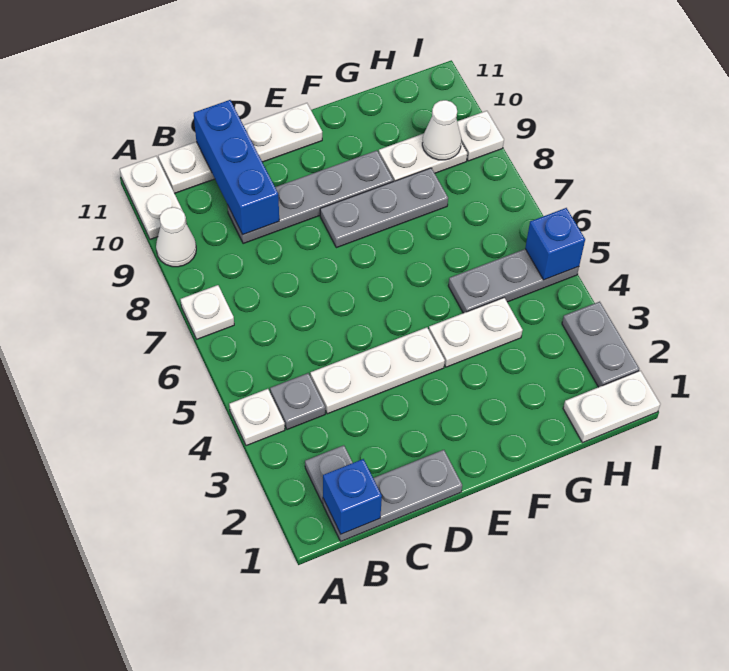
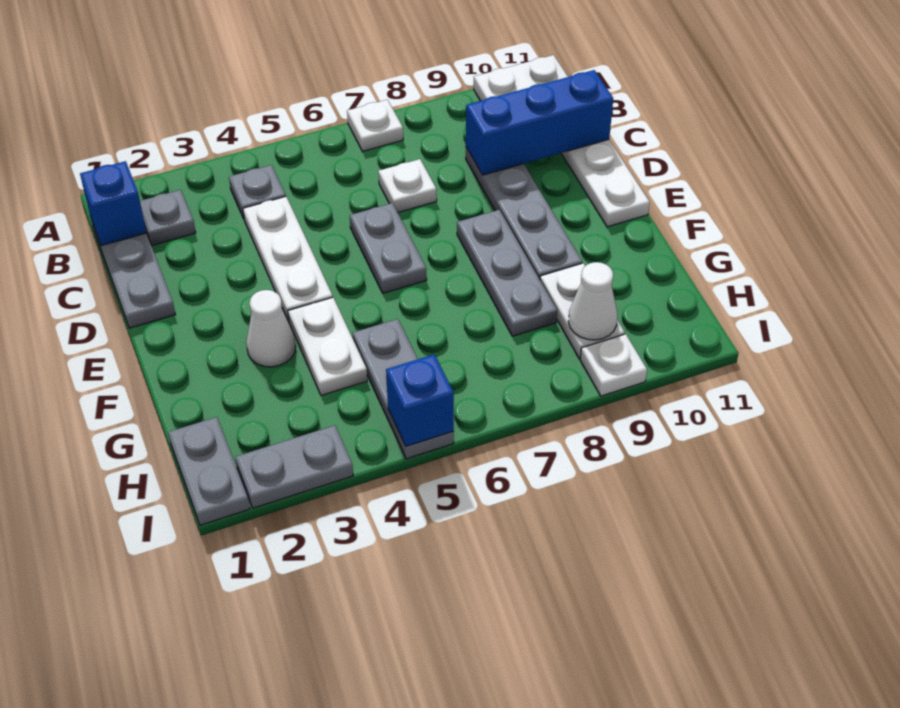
white plate A4 level 1 -> white plate C7 level 1
white cone A9 level 1 -> white cone F3 level 1
none -> grey plate D6:E6 level 1
white plate H1:I1 level 1 -> grey plate H1:I1 level 1

